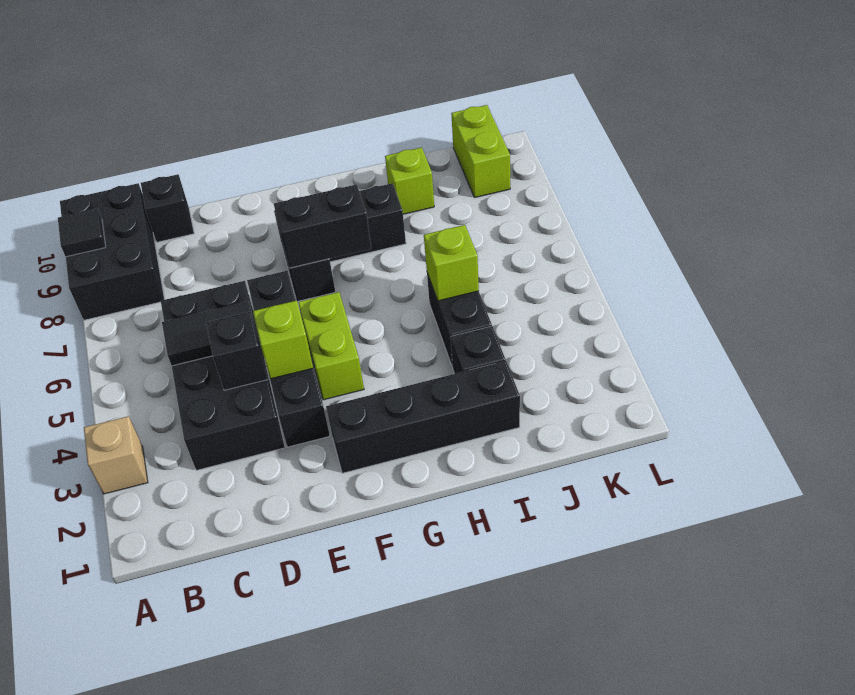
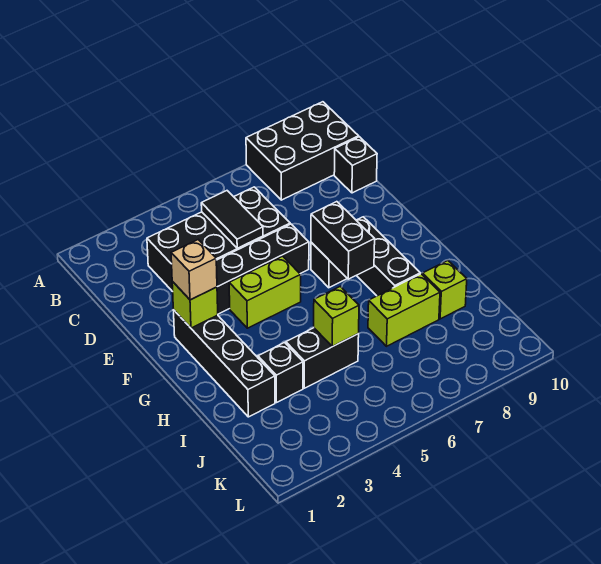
tan brick A3 level 1 -> tan brick F2 level 3
black tile A9 level 2 -> none
black brick D4 level 2 -> none
lime brick E4 level 2 -> lime brick F2 level 2
lime brick K9:K10 level 1 -> lime brick I7:I8 level 1

